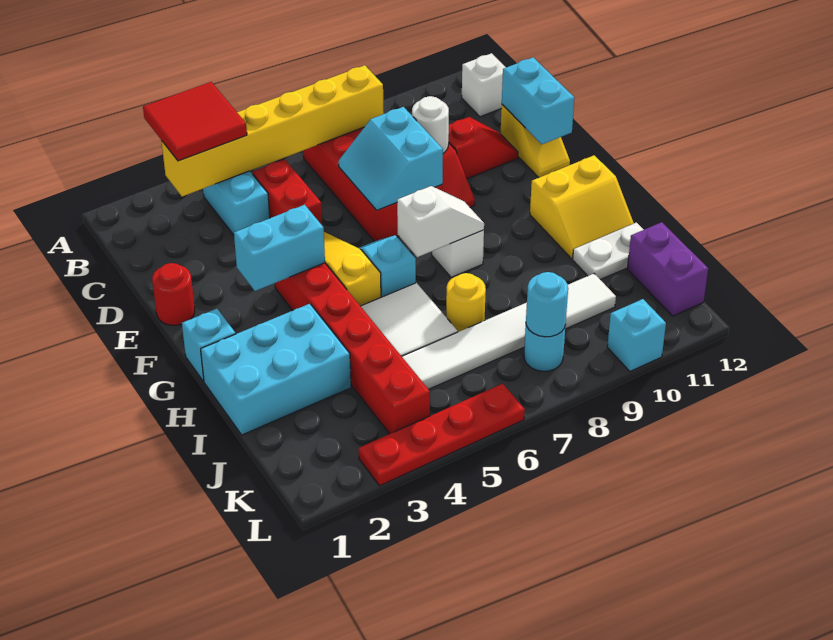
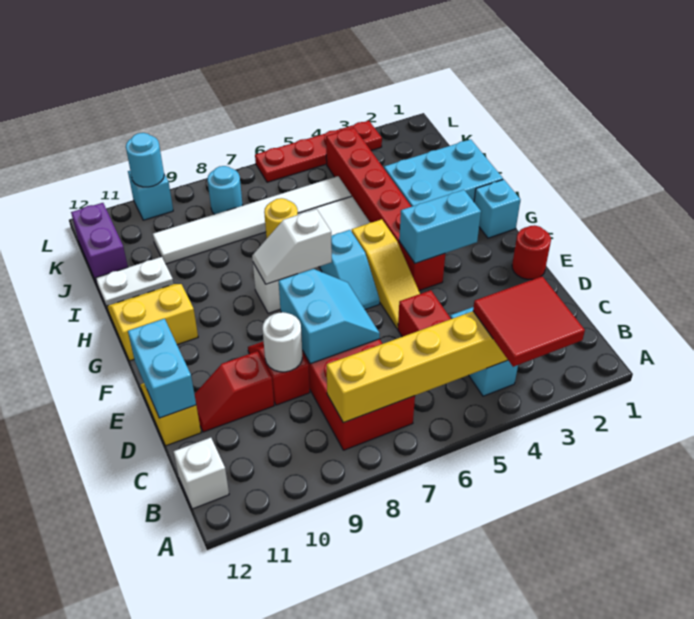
cyan round brick K8 level 2 -> cyan round brick L10 level 2

